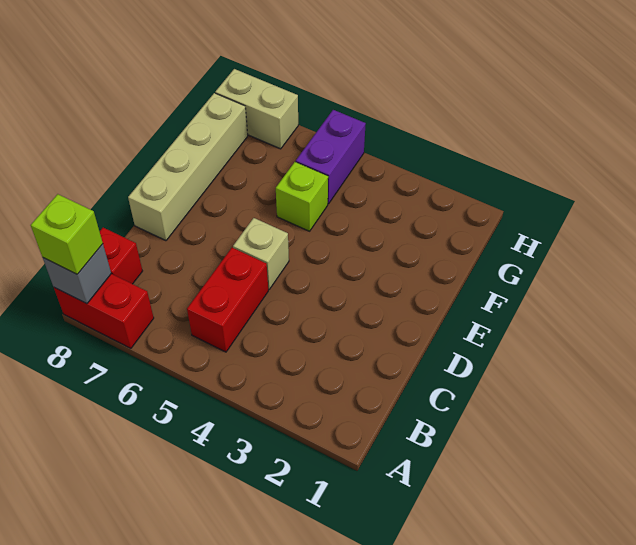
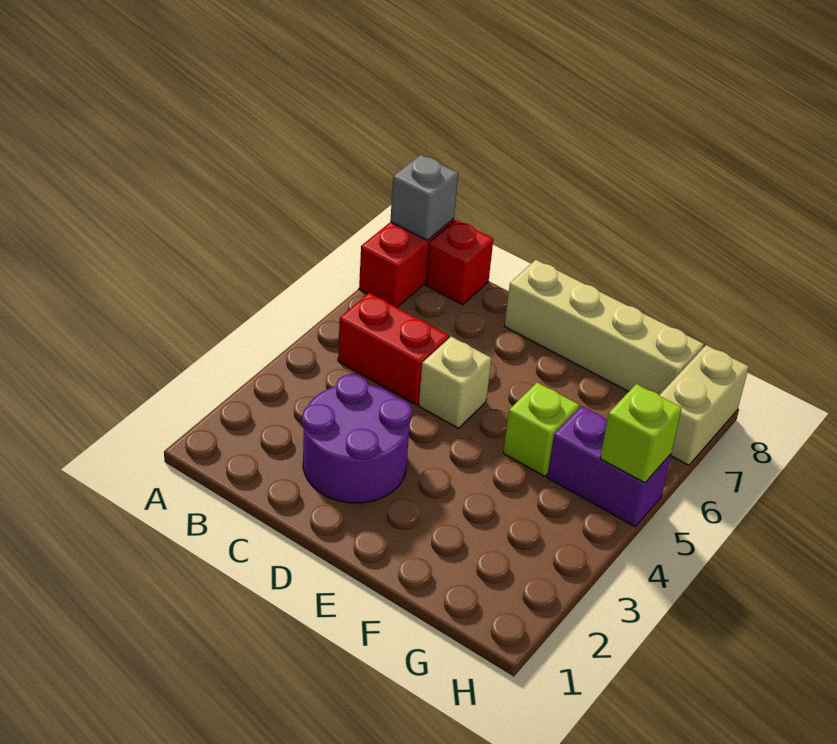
lime brick A8 level 3 -> lime brick H5 level 2
none -> purple round brick C2:D3 level 1

